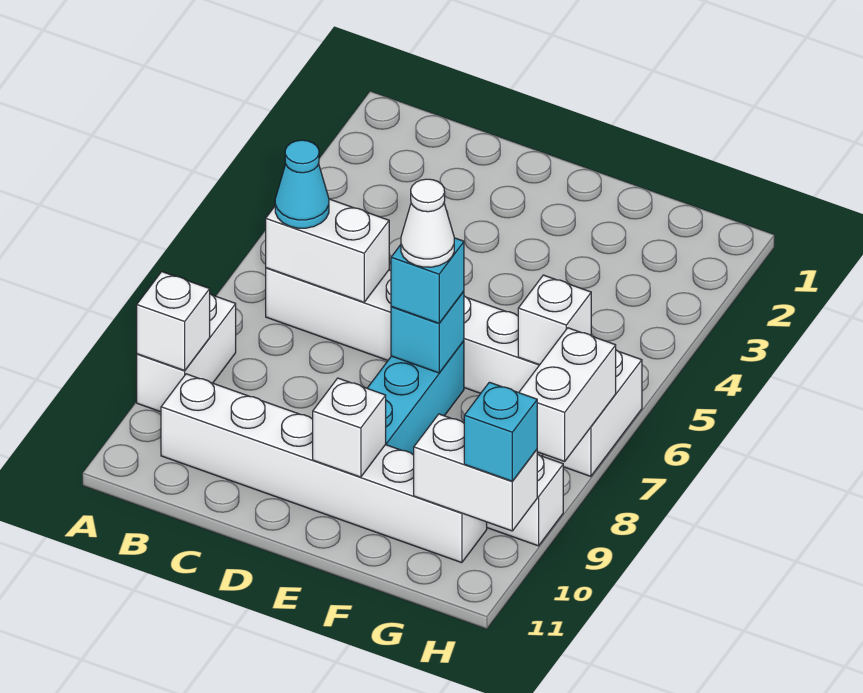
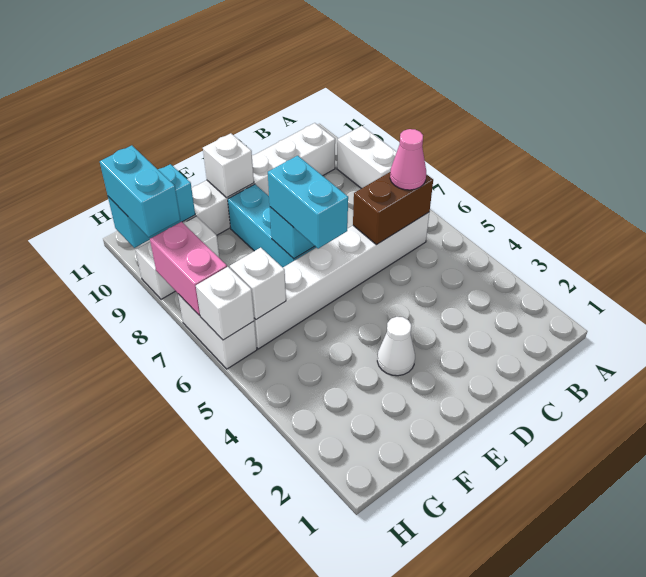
white brick A9 level 2 -> white brick H6 level 2
white brick B6:C6 level 2 -> brown brick B6:C6 level 2
cyan cone B6 level 3 -> pink cone B6 level 3
cyan brick E7 level 3 -> cyan brick E6:E7 level 3
white cone E7 level 4 -> white cone E3 level 1
white brick G10:H10 level 2 -> cyan brick G10:H10 level 2
white brick H7:H8 level 2 -> pink brick H7:H8 level 2
cyan brick H10 level 3 -> cyan brick H9:H10 level 3

